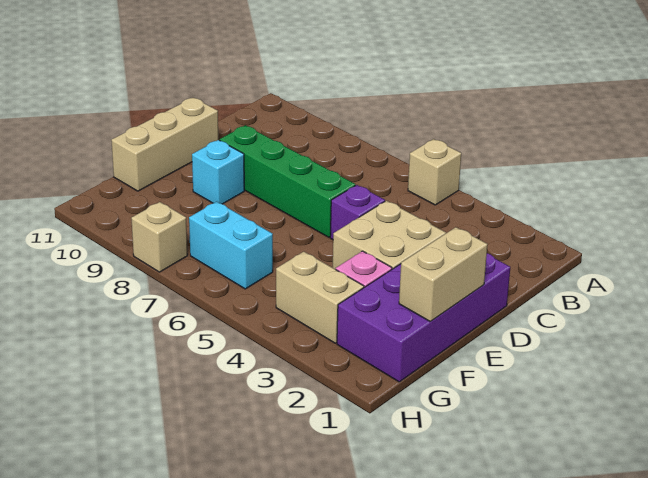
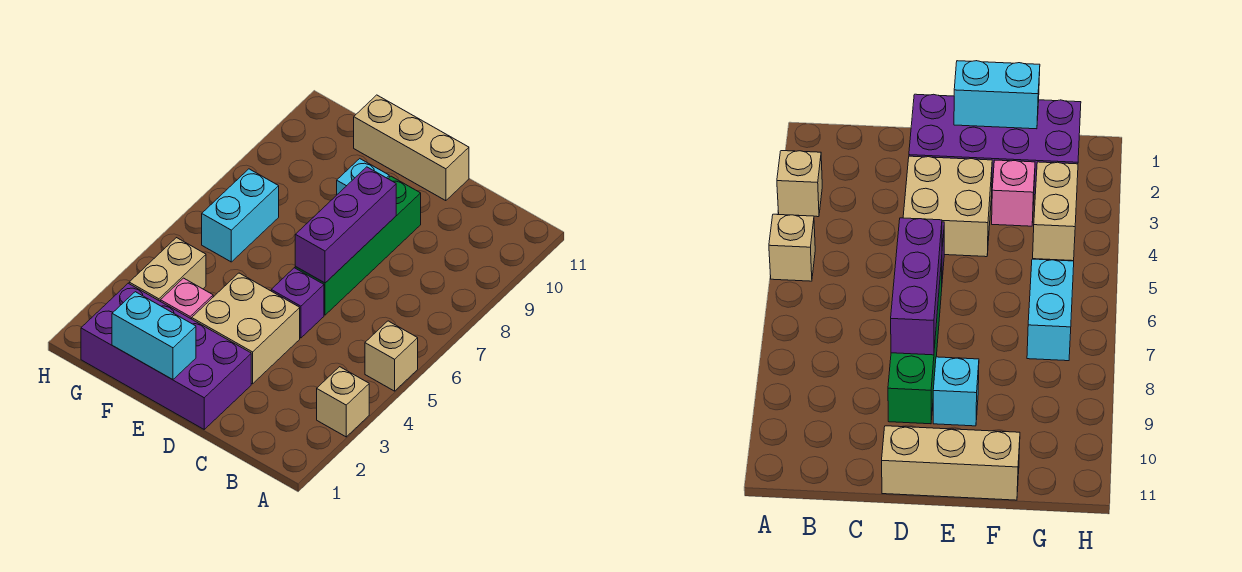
none -> purple brick D6:D8 level 2
tan brick E1:F1 level 2 -> cyan brick E1:F1 level 2
tan brick H8 level 1 -> tan brick A3 level 1

